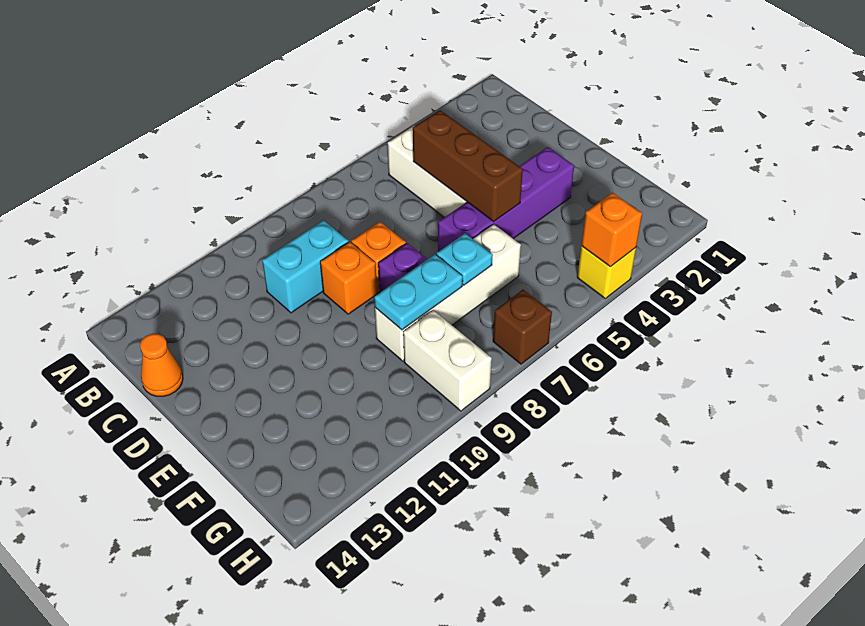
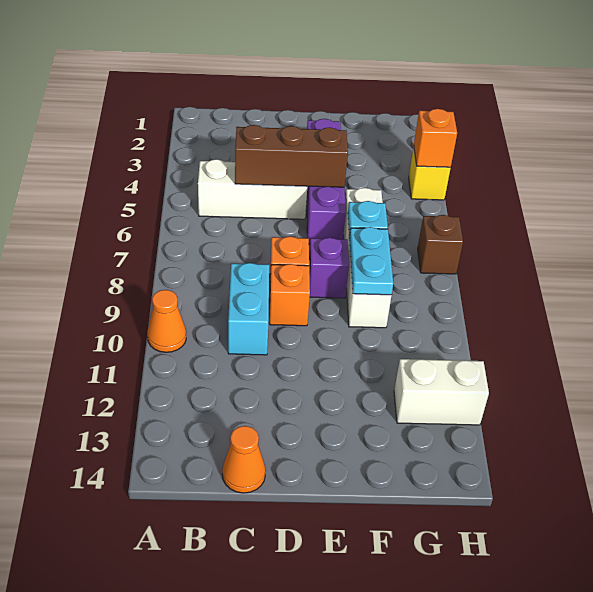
none -> orange cone A10 level 1
white brick G9:H9 level 1 -> white brick G12:H12 level 1

